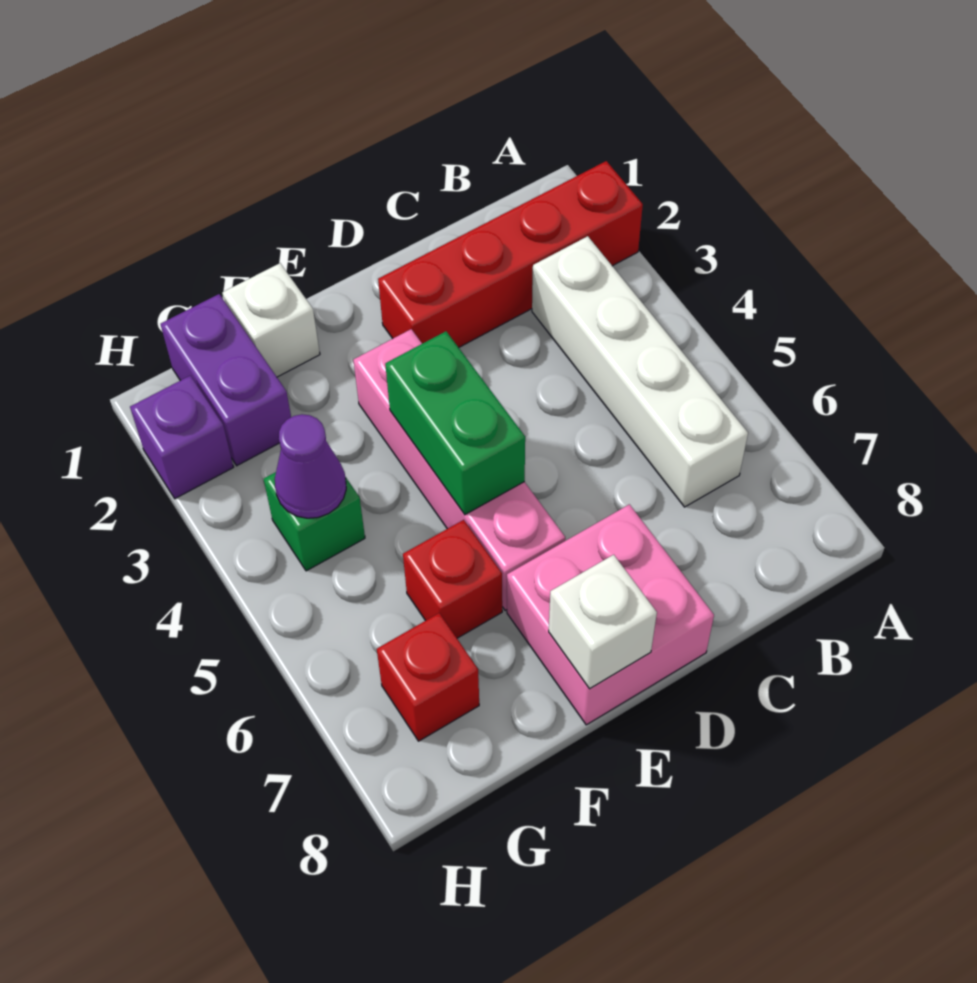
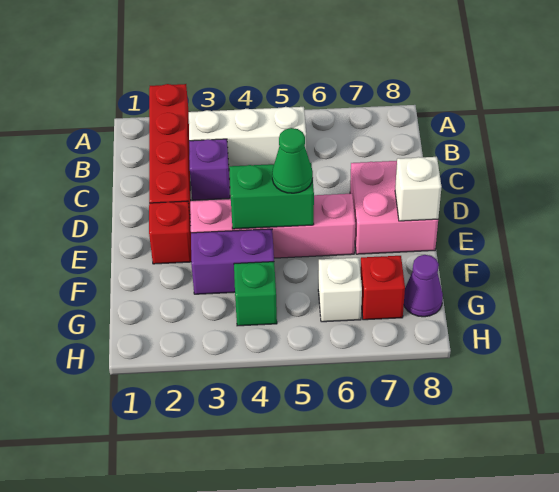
white brick B3:B6 level 1 -> white brick B3:B5 level 1
none -> green cone E5 level 3
white brick F1 level 1 -> white brick G6 level 1
red brick F6 level 1 -> red brick E2 level 1
purple brick G1:G2 level 1 -> purple brick F3:F4 level 1
purple cone G4 level 2 -> purple cone G8 level 1
purple brick H2 level 1 -> purple brick C3 level 1

